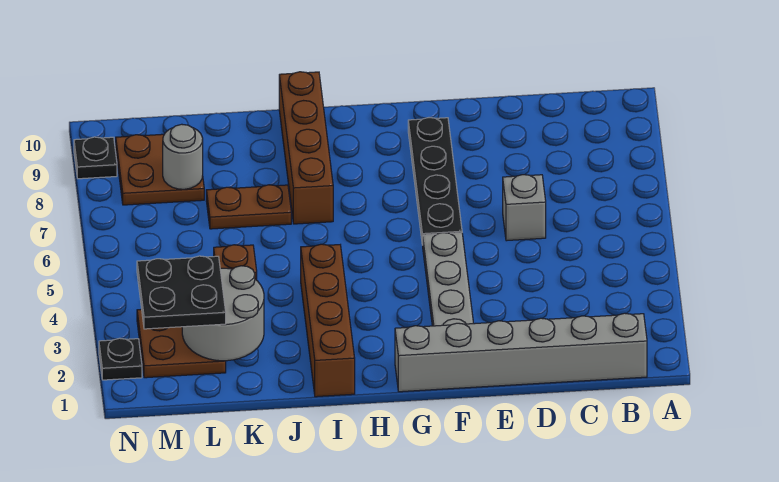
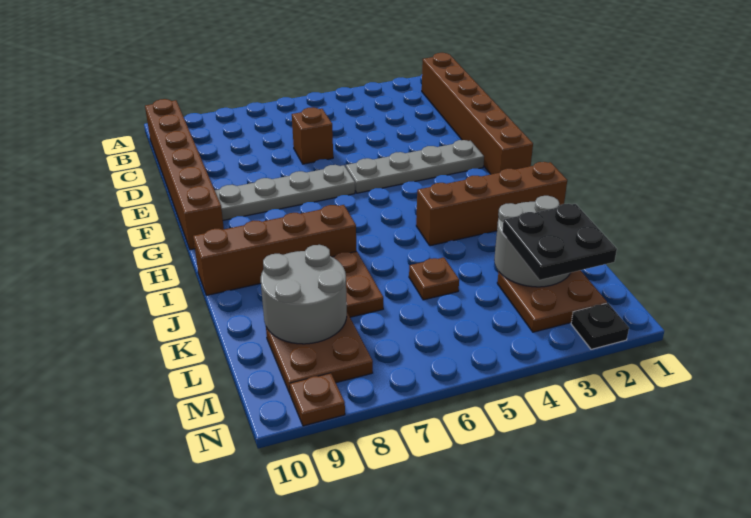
grey brick B1:G1 level 1 -> brown brick B1:G1 level 1
none -> brown brick B10:G10 level 1
grey brick D6 level 1 -> brown brick D6 level 1
black plate F6:F9 level 1 -> grey plate F6:F9 level 1
grey round brick L8 level 2 -> grey round brick K8:L9 level 2
black plate N9 level 1 -> brown plate N9 level 1

